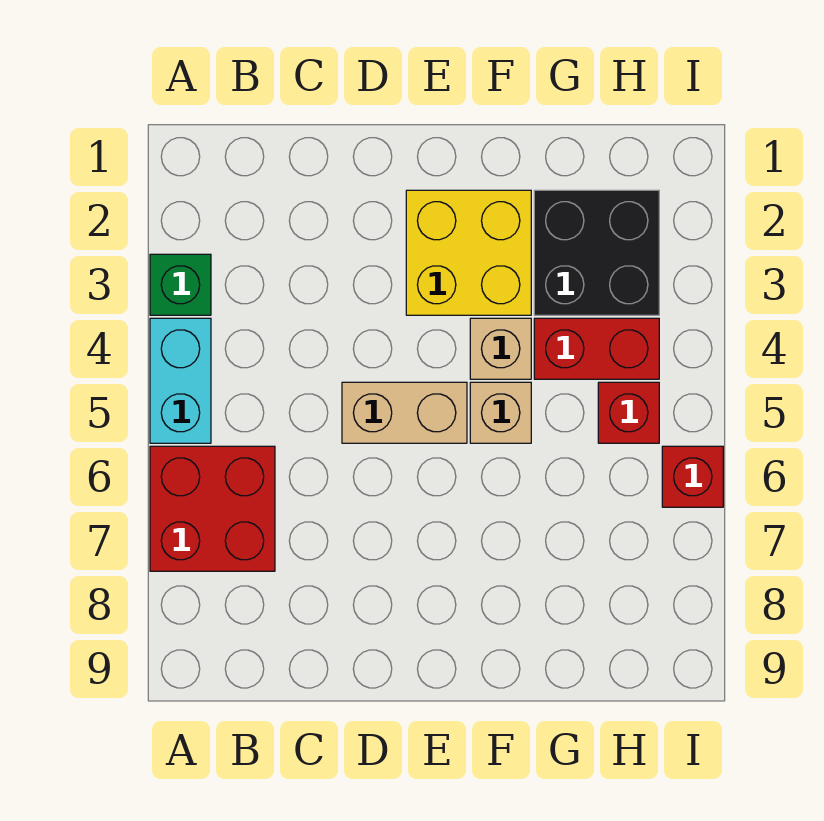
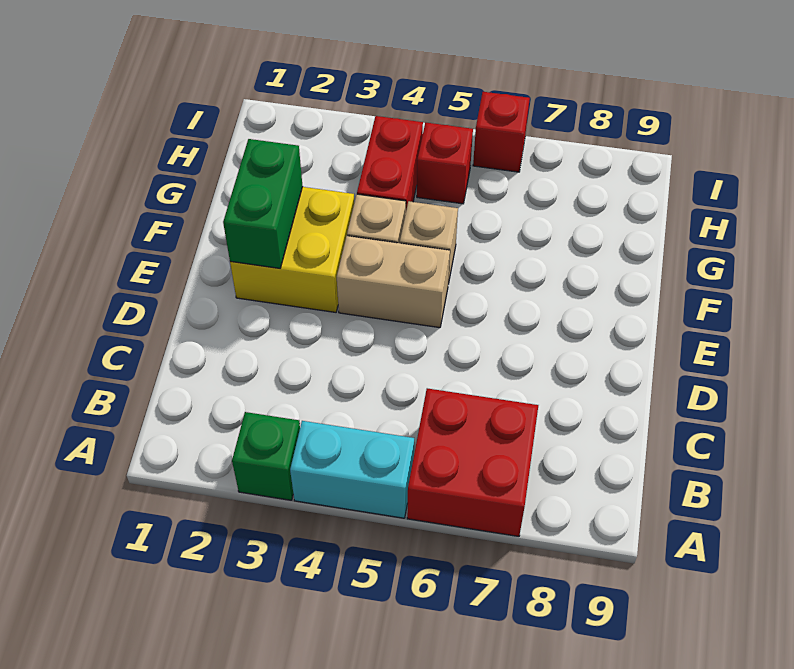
tan brick D5:E5 level 1 -> tan brick E4:E5 level 1
none -> green brick E2:F2 level 2
black brick G2:H3 level 1 -> none

